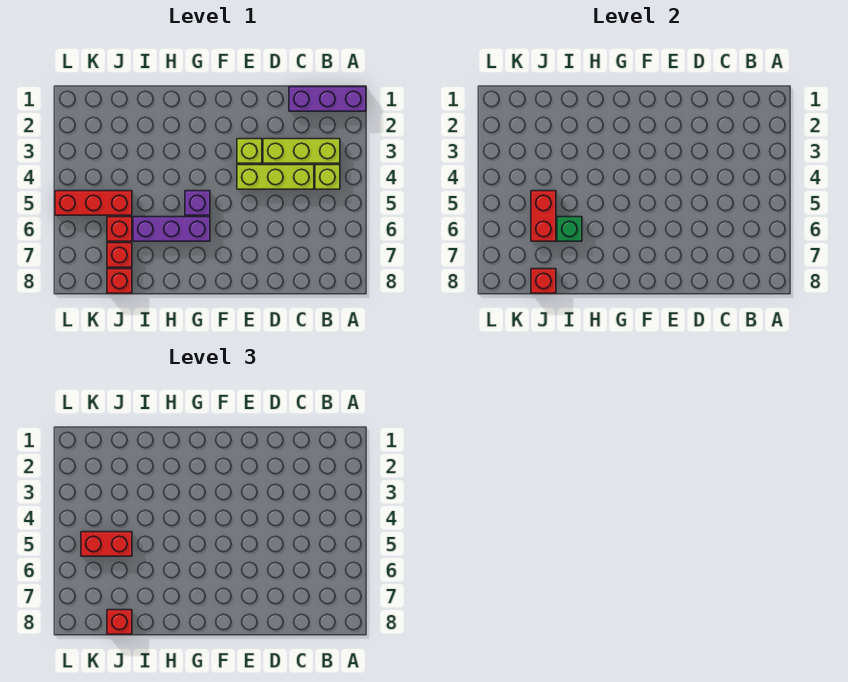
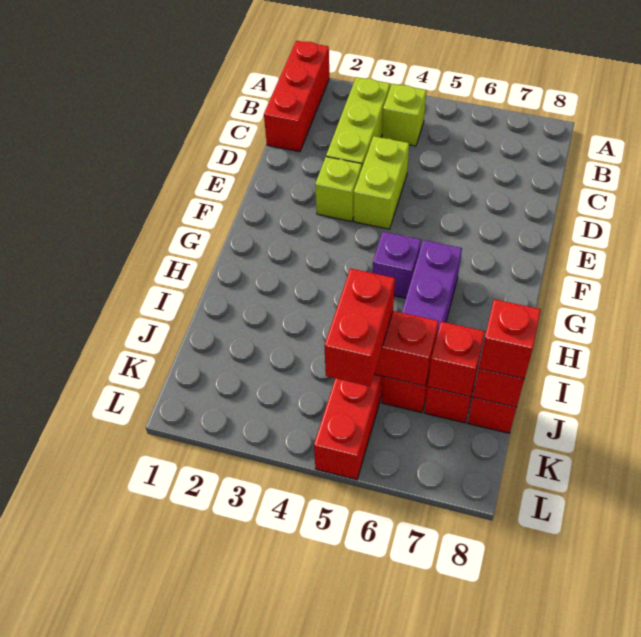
purple brick A1:C1 level 1 -> red brick A1:C1 level 1
lime brick C4:E4 level 1 -> lime brick D4:E4 level 1
green brick I6 level 2 -> none
none -> red brick J7 level 2

